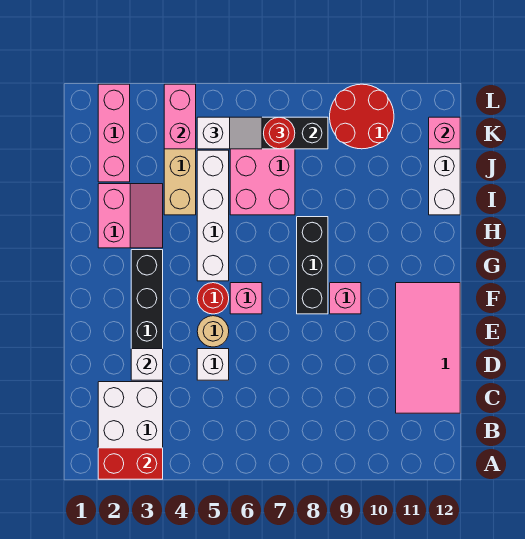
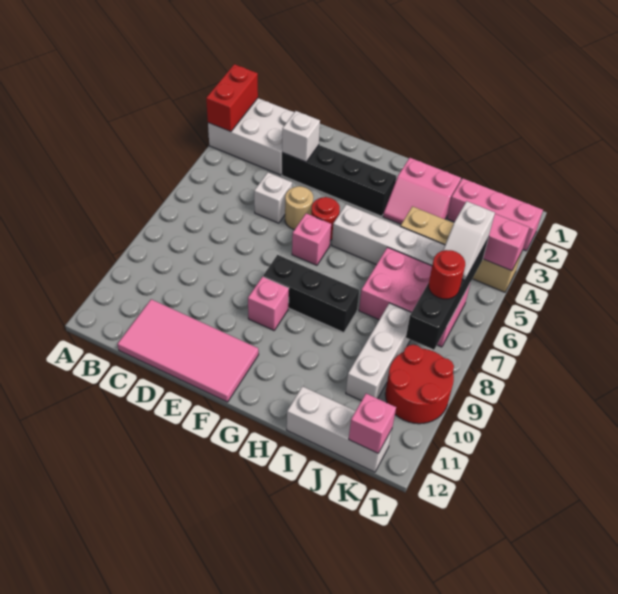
none -> white brick J8:J10 level 1

